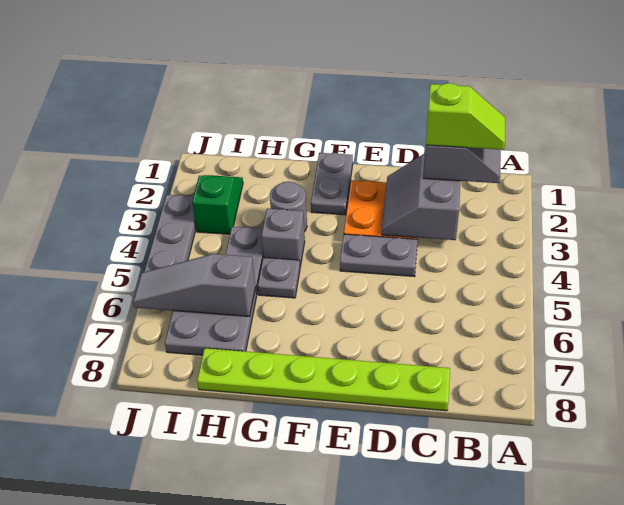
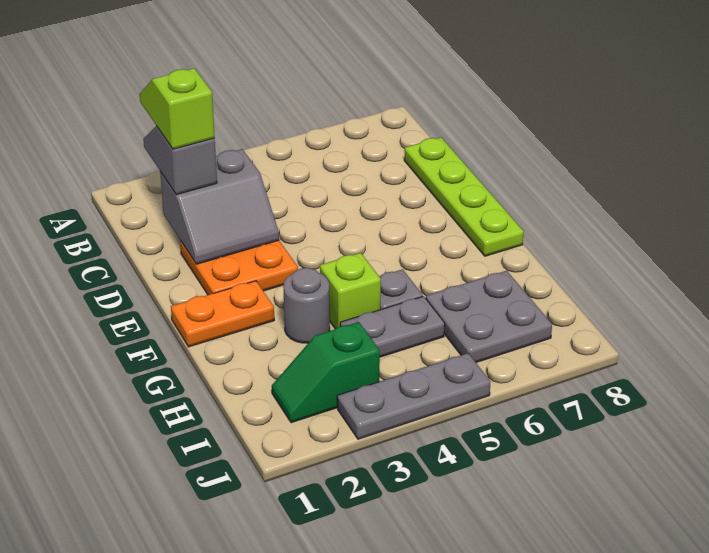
lime plate C8:H8 level 1 -> lime plate C8:F8 level 1
grey plate D4:E4 level 1 -> none
grey plate F1:F2 level 1 -> orange plate F1:F2 level 1
grey brick G4 level 1 -> lime brick G4 level 1
grey slope H6:J6 level 2 top H -> none

